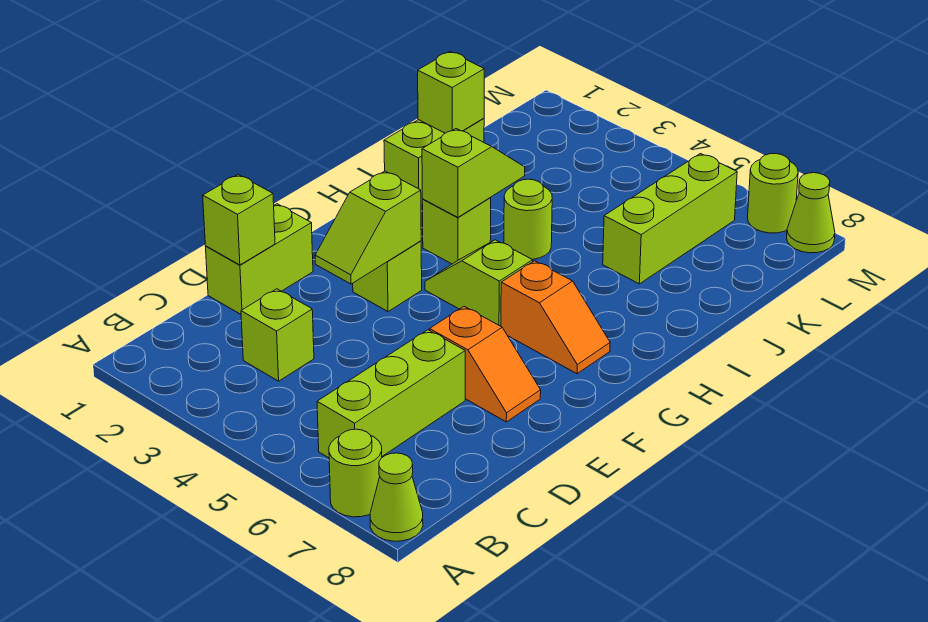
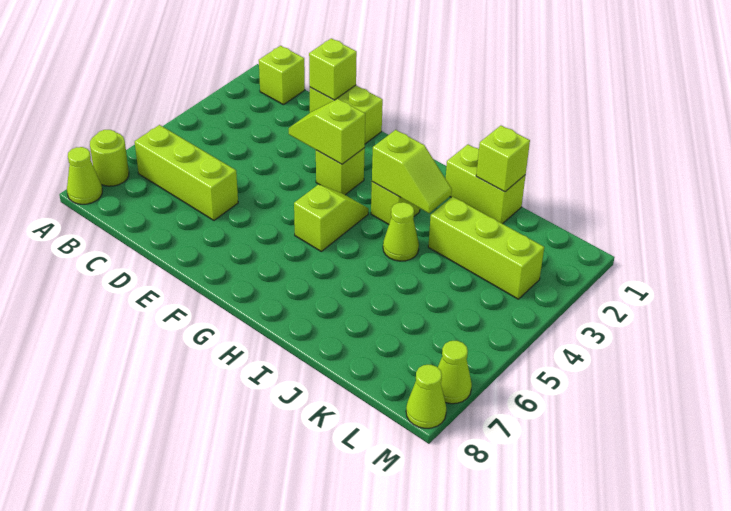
lime brick C3 level 1 -> lime brick B1 level 1
orange slope E6:E7 level 1 top 6 -> none
orange slope G6:G7 level 1 top 6 -> none
lime round brick I4 level 1 -> lime cone I4 level 1
lime brick J6:L6 level 1 -> lime brick J3:L3 level 1
lime round brick M7 level 1 -> lime cone M7 level 1

